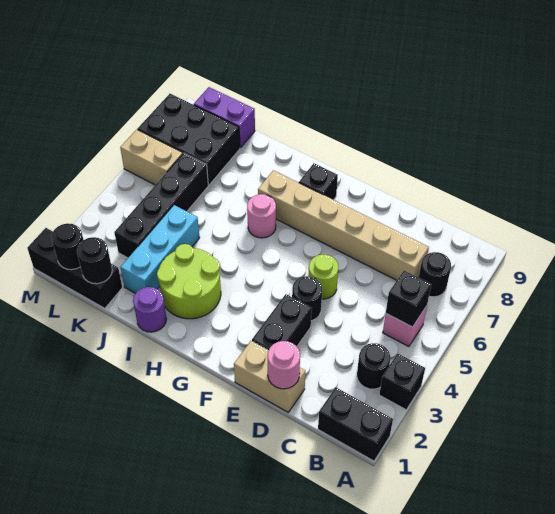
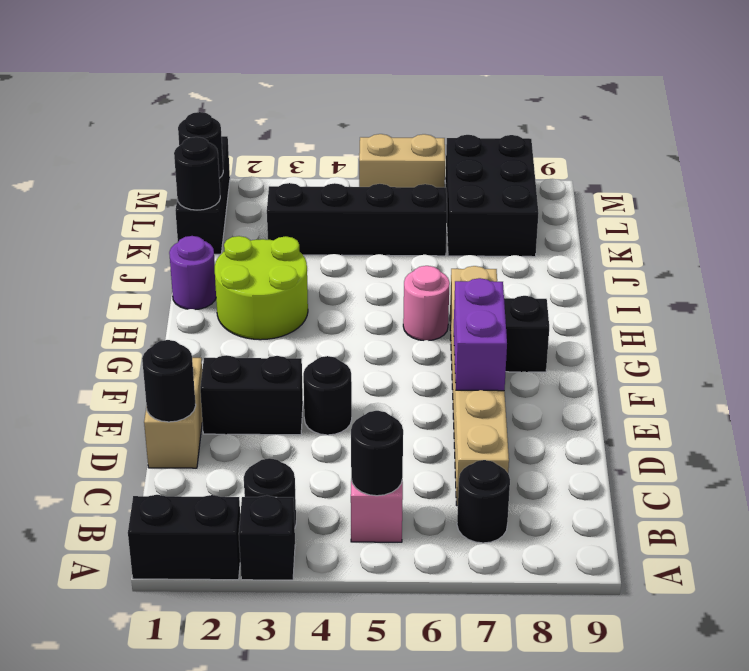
black brick A1:B1 level 1 -> black brick A1:A2 level 1
black brick B5 level 2 -> black round brick B5 level 2
pink round brick D1 level 2 -> black round brick D1 level 2
lime round brick E5 level 1 -> none
cyan brick J2:J4 level 1 -> none
purple brick K9:L9 level 1 -> purple brick E7:F7 level 2
tan brick L6:M6 level 1 -> tan brick M5:M6 level 1

